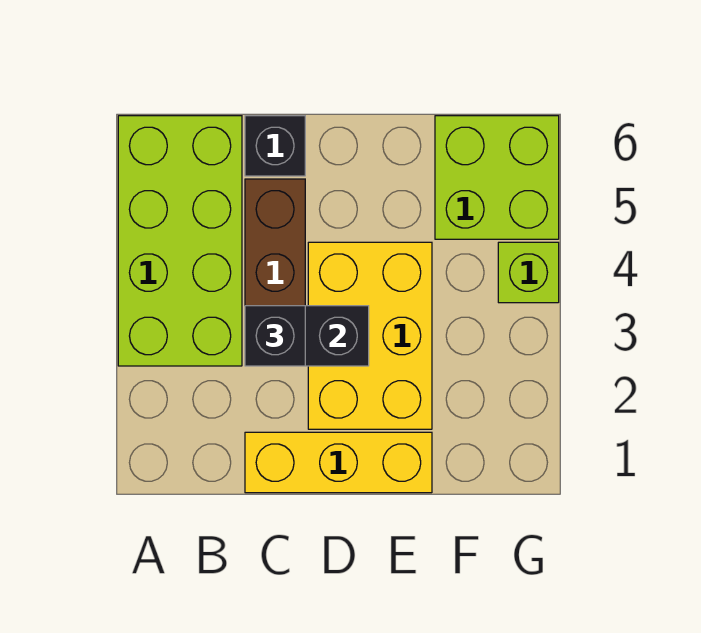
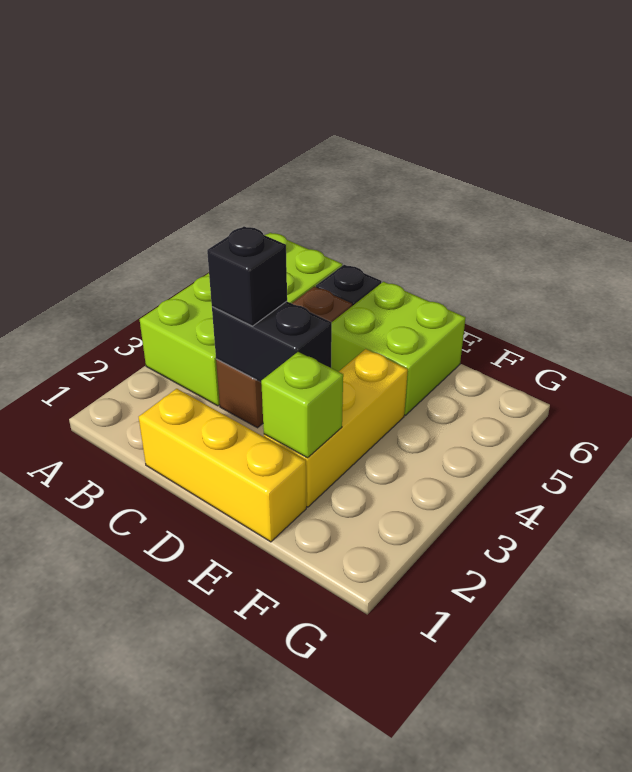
yellow brick D2:E4 level 1 -> yellow brick E2:E4 level 1
lime brick F5:G6 level 1 -> lime brick D5:E6 level 1
lime brick G4 level 1 -> lime brick E2 level 2

